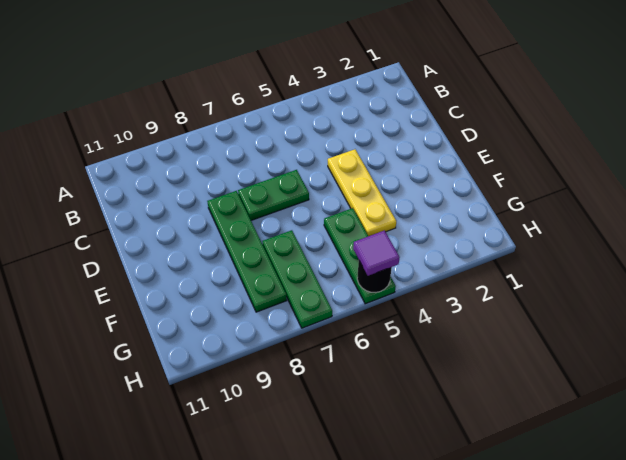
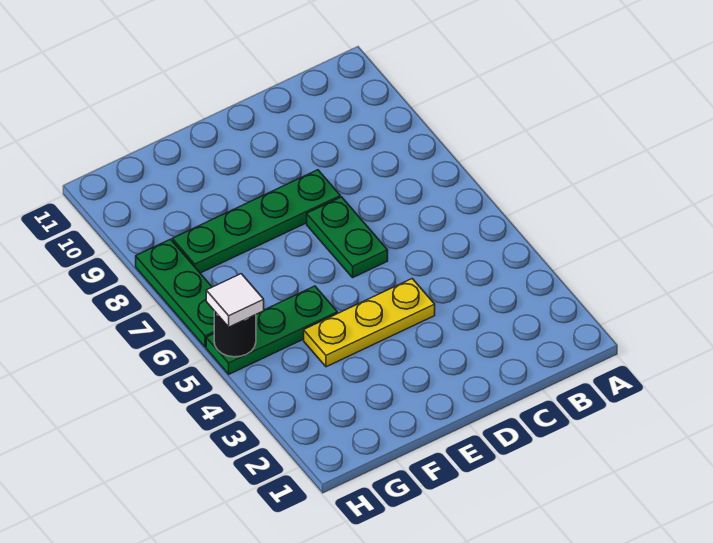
green plate F7:H7 level 1 -> green plate H6:H8 level 1
purple tile H5 level 3 -> white tile H5 level 3

